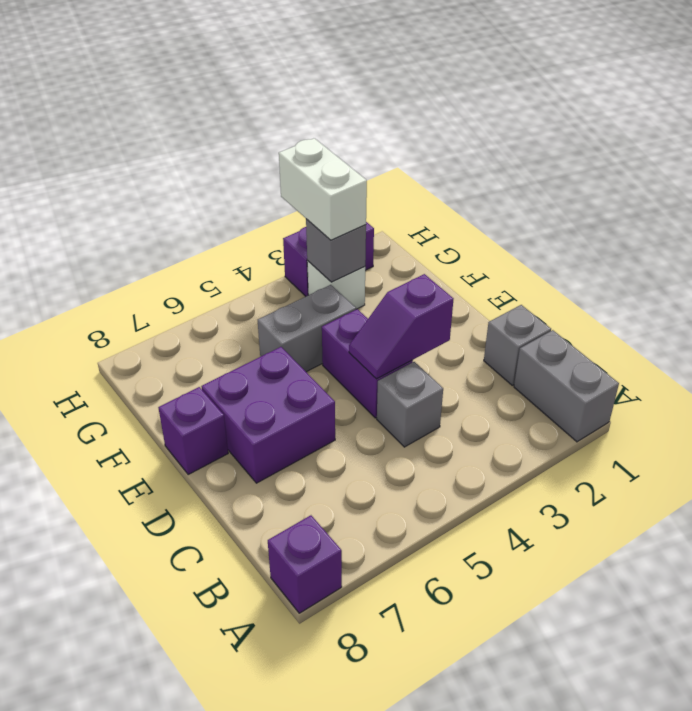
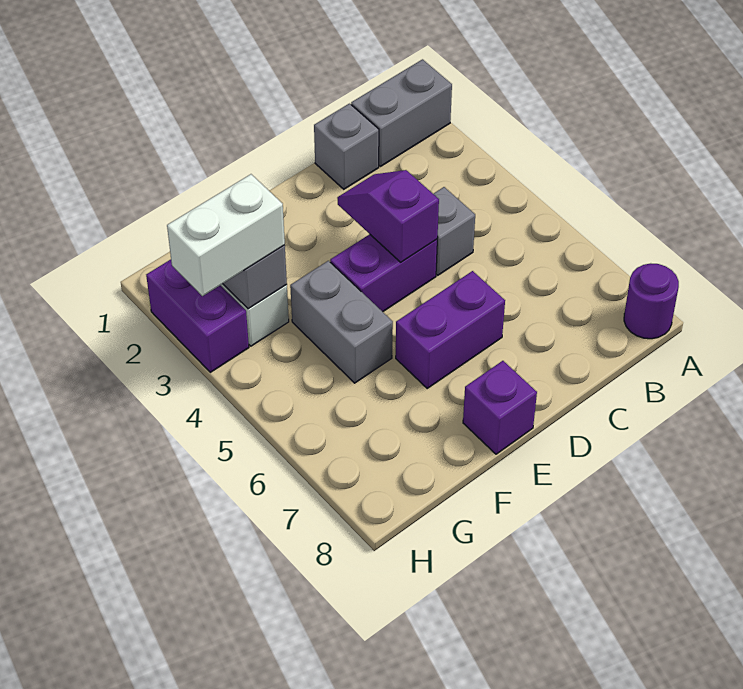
purple brick A8 level 1 -> purple round brick A8 level 1
purple slope D3:D4 level 2 top 3 -> purple slope D3:D4 level 2 top 4
purple brick D6:E7 level 1 -> purple brick D6:E6 level 1

